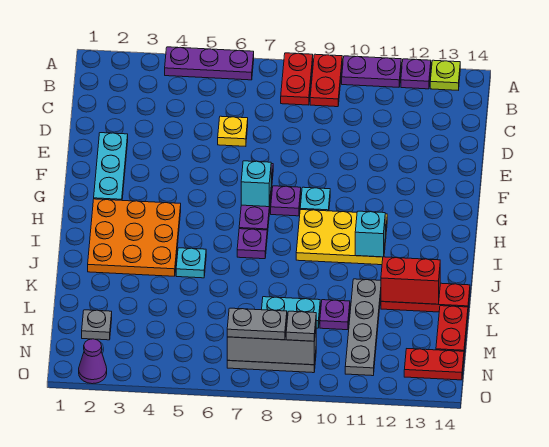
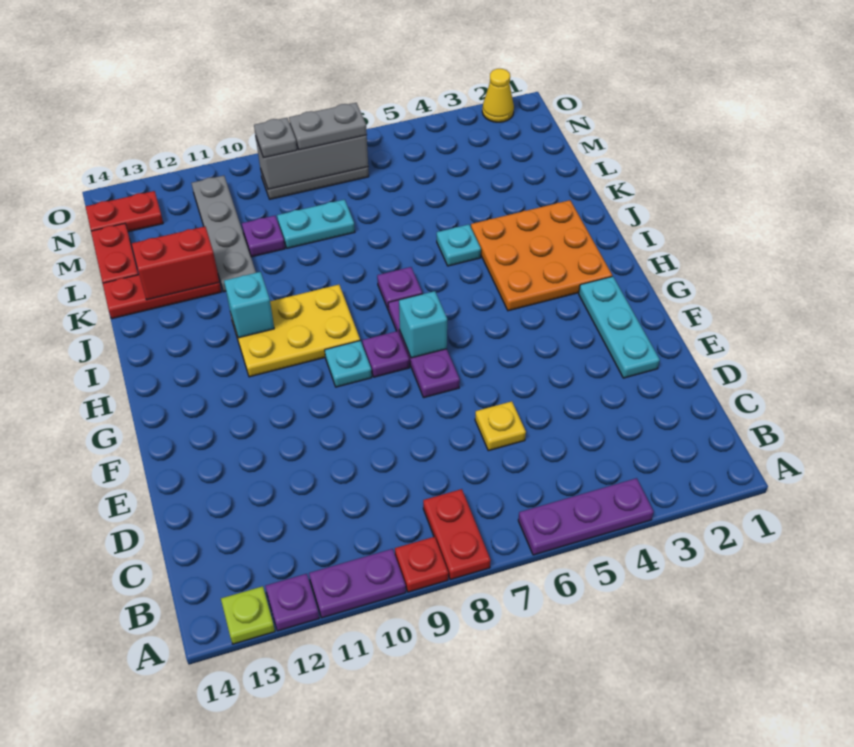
red plate A9:B9 level 1 -> red plate A9 level 1
grey plate M2 level 1 -> none
purple cone O2 level 1 -> yellow cone O2 level 1

